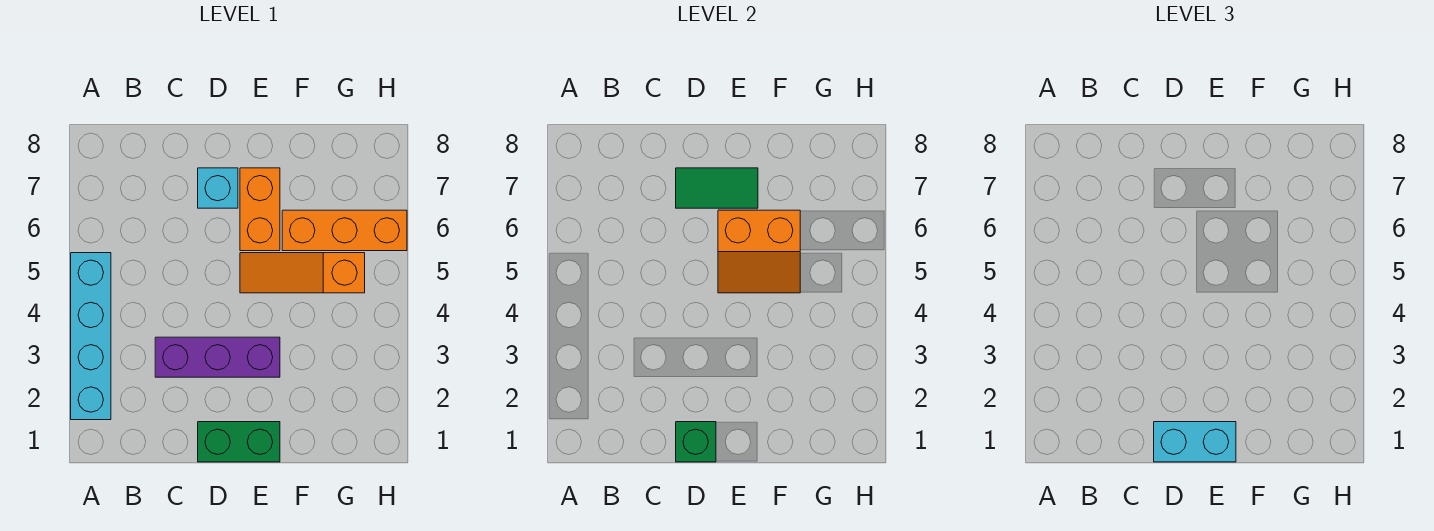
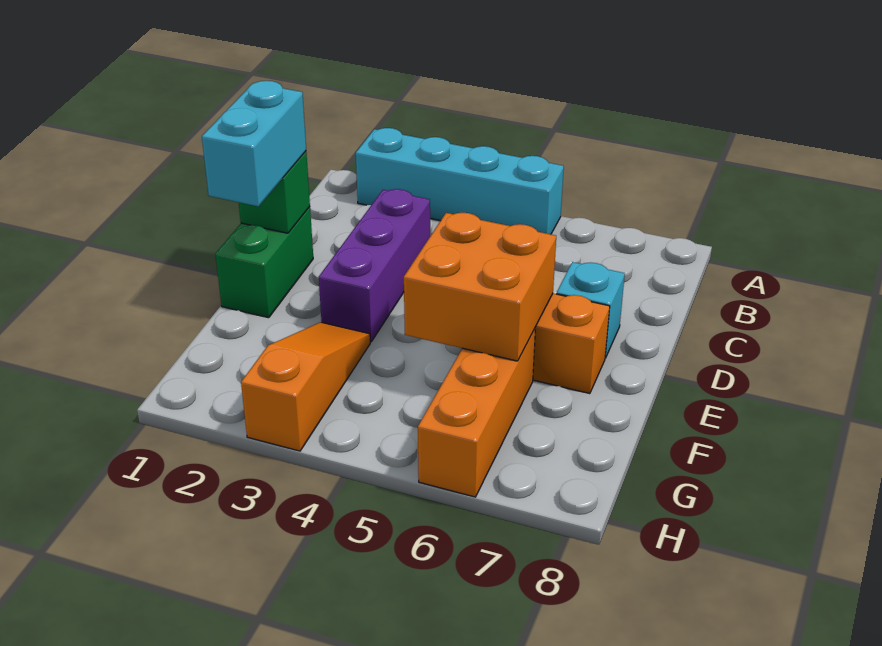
green tile D7:E7 level 2 -> none
orange slope E5:G5 level 1 top G -> orange slope F3:H3 level 1 top H
orange slope E5:F6 level 2 top 6 -> orange brick E5:F6 level 2

